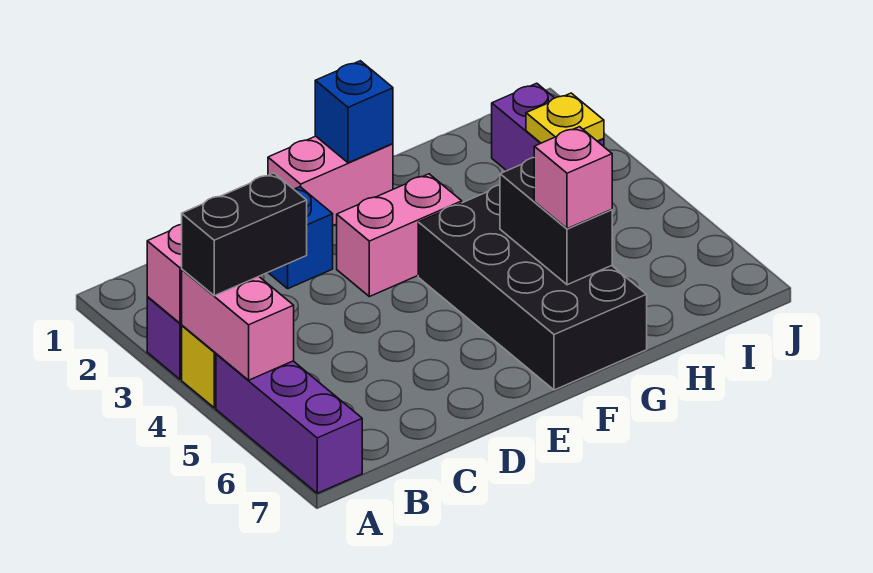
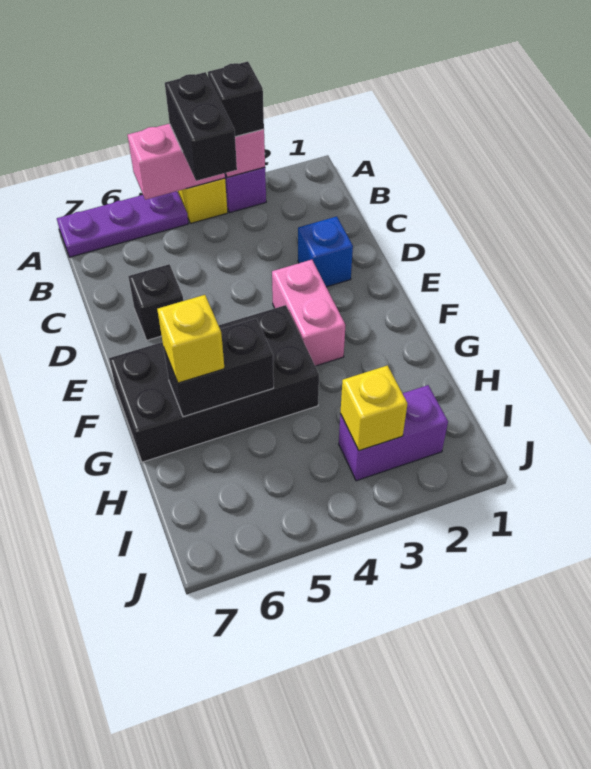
none -> black brick A3 level 3
purple brick A5:A7 level 1 -> purple plate A5:A7 level 1
none -> black brick D6 level 1
pink brick E1:F1 level 1 -> none
blue brick F1 level 2 -> none
pink brick G6 level 3 -> yellow brick G6 level 3
yellow plate I3 level 2 -> yellow brick I3 level 2

